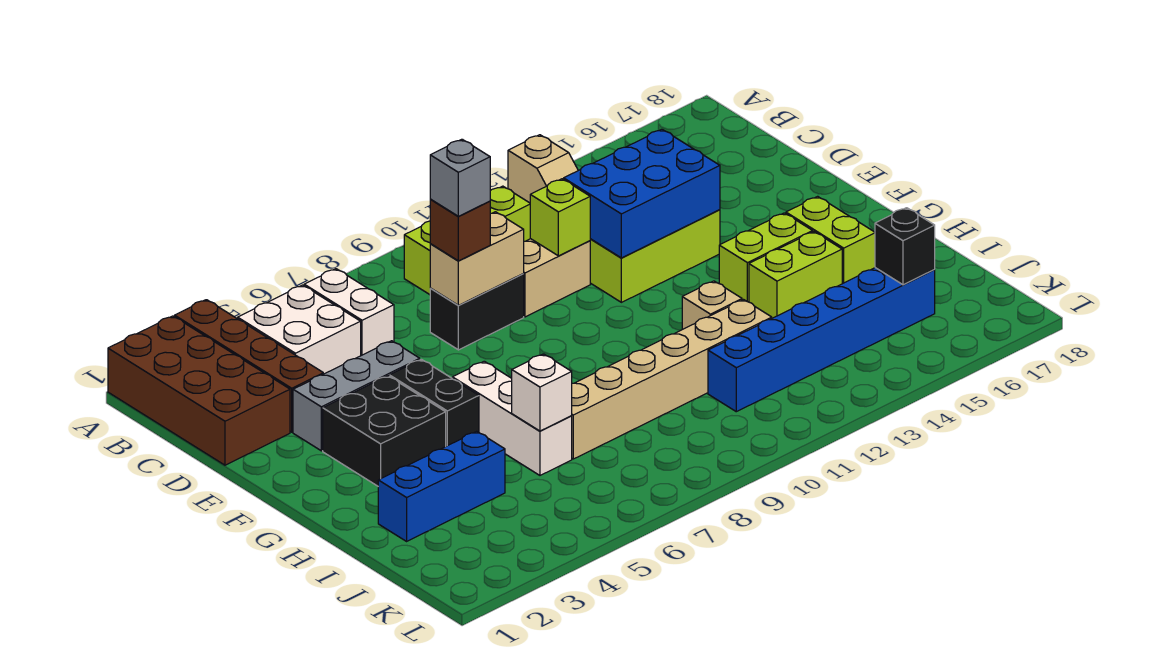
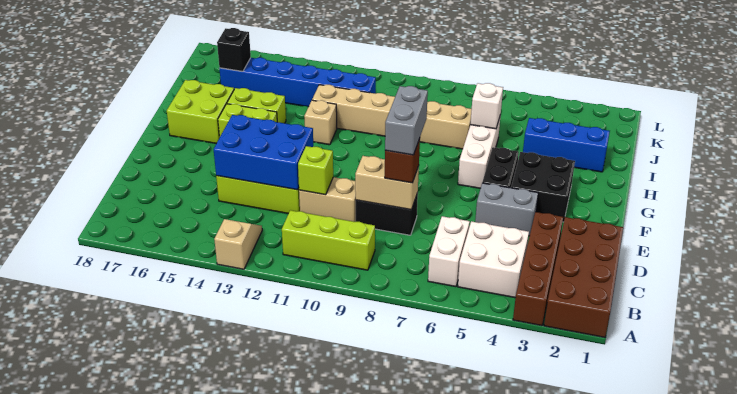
grey brick D8 level 4 -> grey brick D8:E8 level 4
grey brick E3:E5 level 1 -> grey brick E4:E5 level 1
lime brick G16:H16 level 1 -> lime brick G16:H17 level 1

